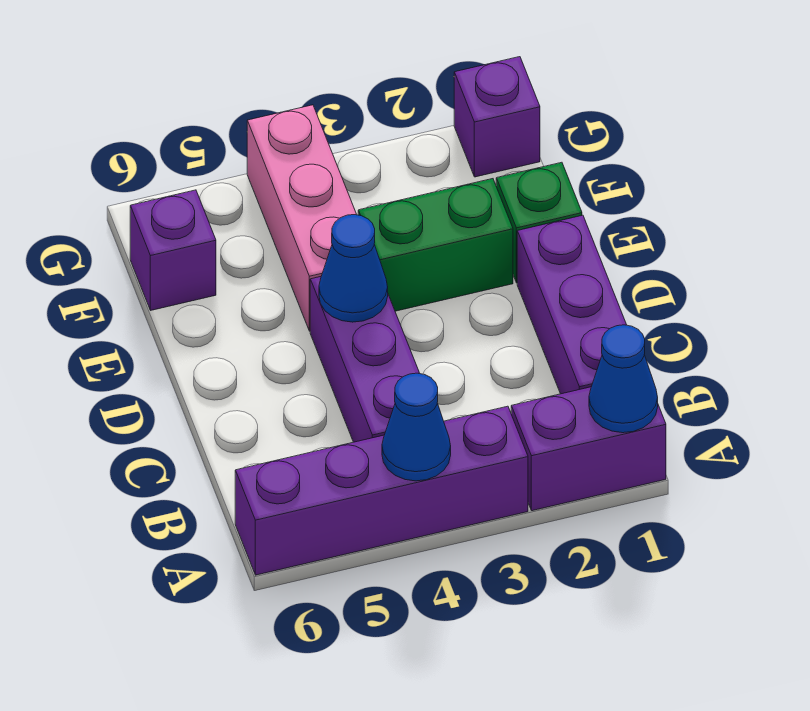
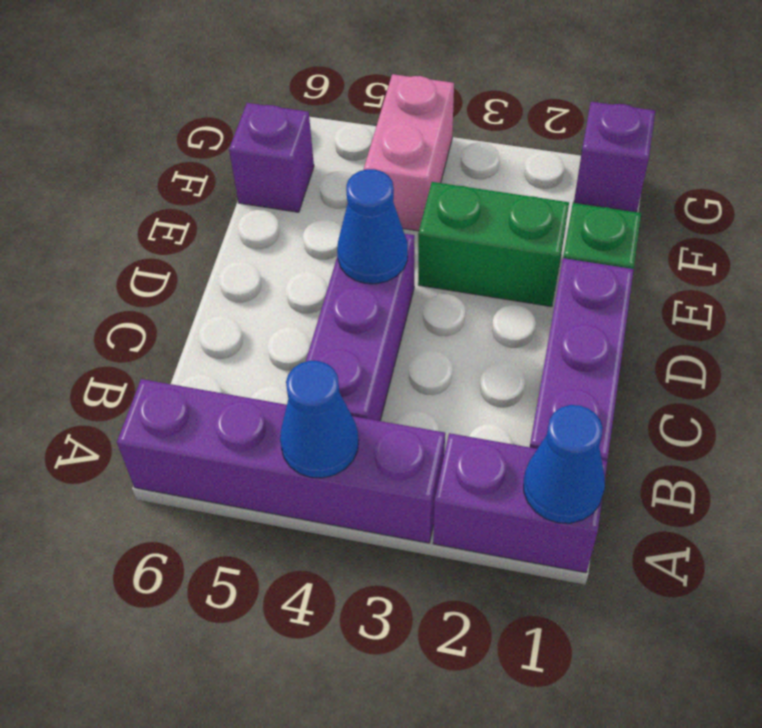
pink brick E4:G4 level 1 -> pink brick F4:G4 level 1

